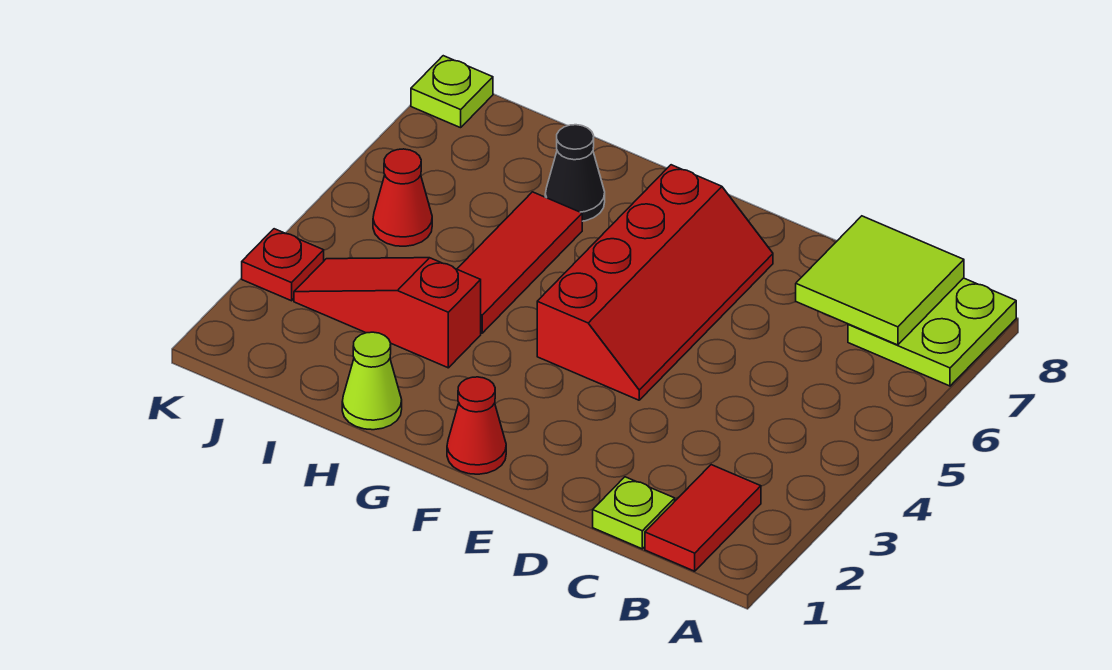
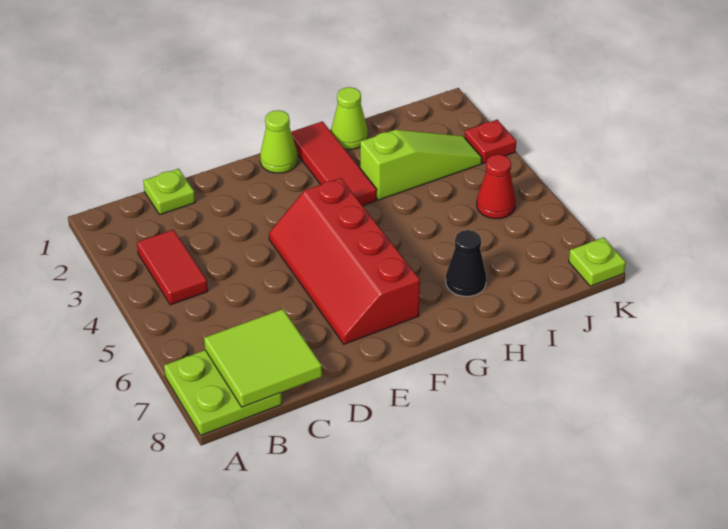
red tile B1:B2 level 1 -> red tile B3:B4 level 1
red cone F1 level 1 -> lime cone F1 level 1
red slope H3:J3 level 1 top H -> lime slope H3:J3 level 1 top H
red tile H4:H6 level 1 -> red tile G1:G3 level 1

